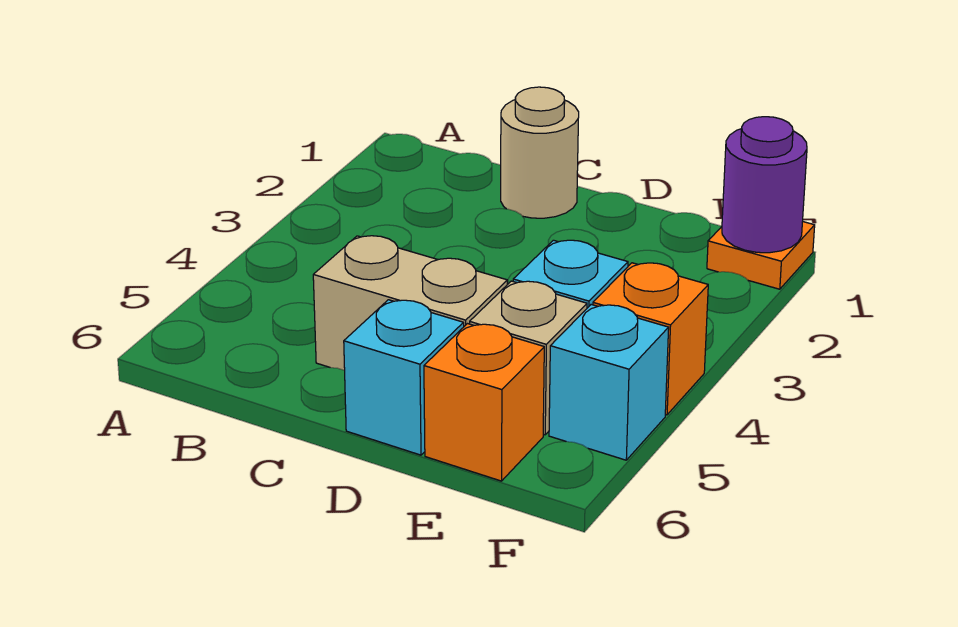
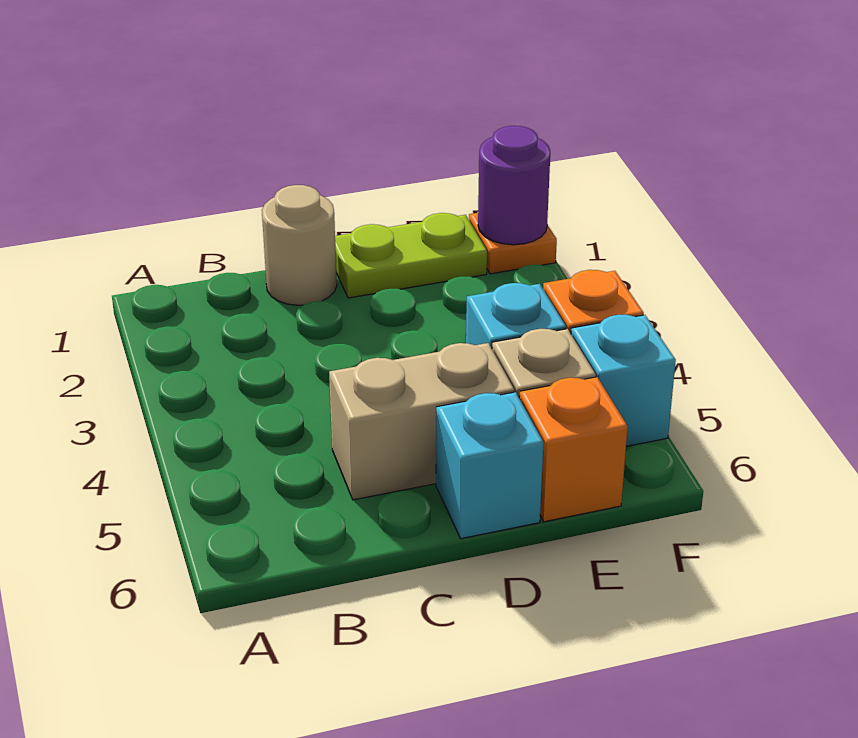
none -> lime plate D1:E1 level 1

